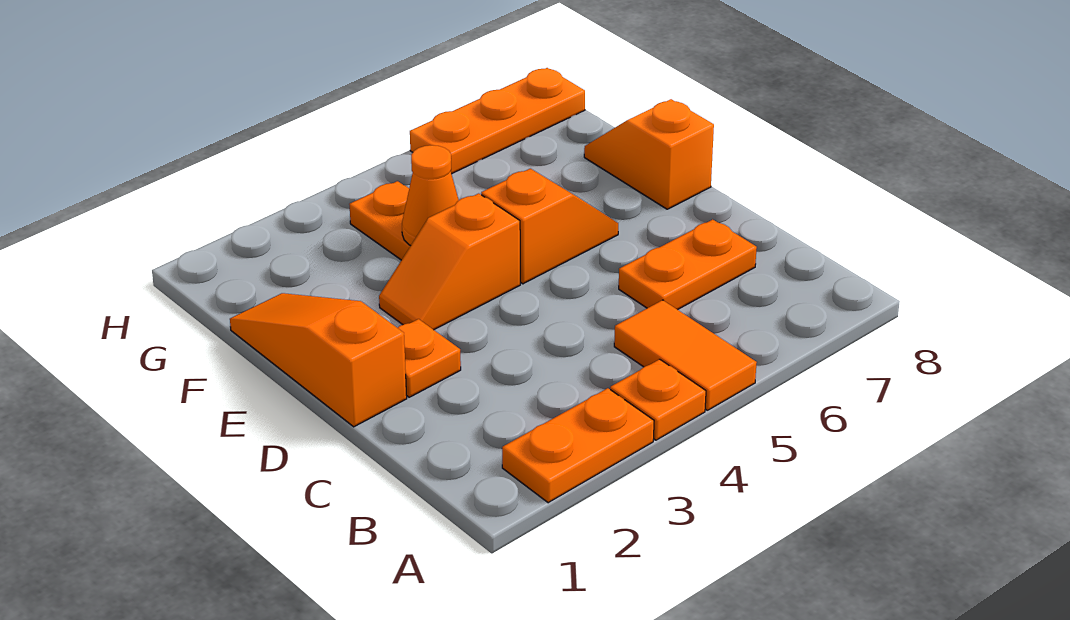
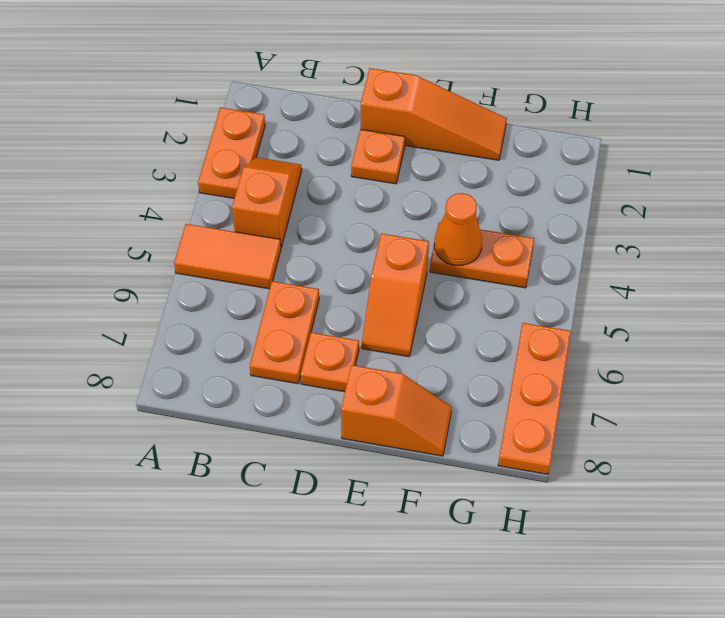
orange plate A4 level 1 -> orange plate D7 level 1
orange slope E3:E4 level 1 top 4 -> orange slope B3:B4 level 1 top 4

